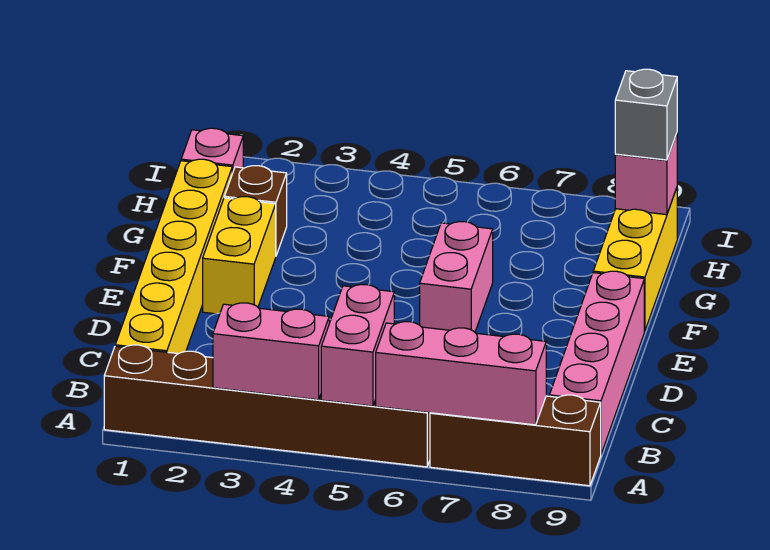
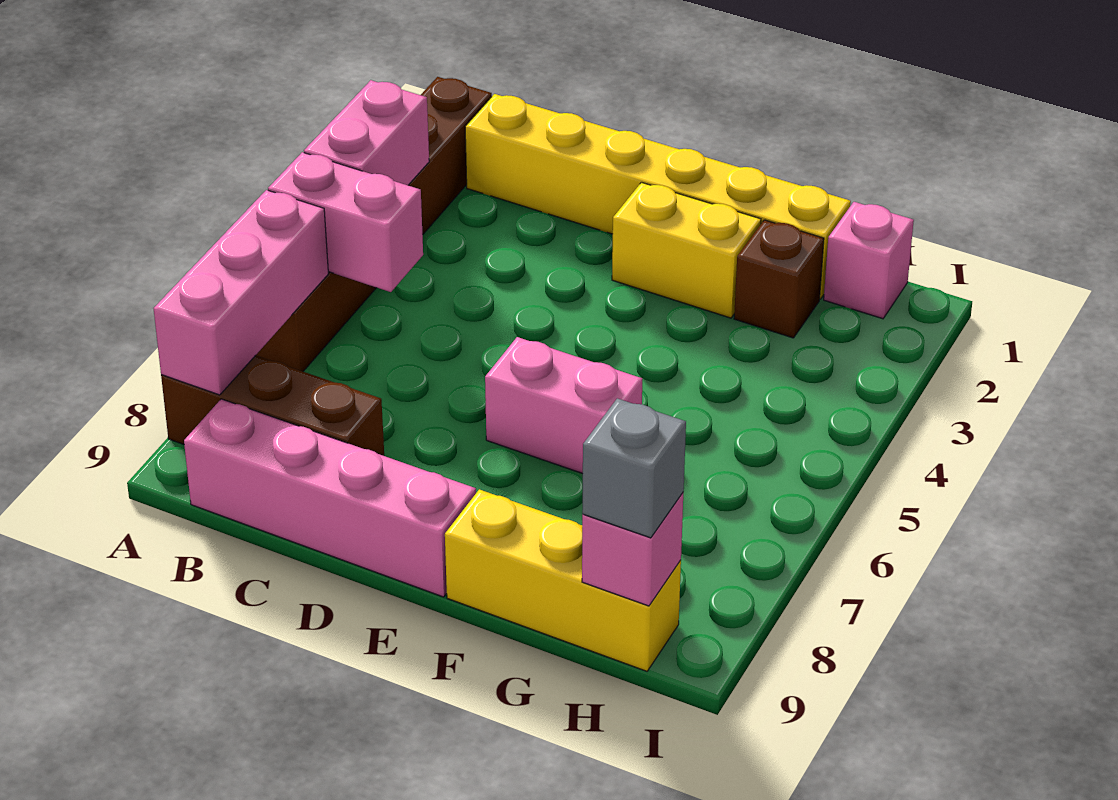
brown brick A7:A9 level 1 -> brown brick A8:C8 level 1

